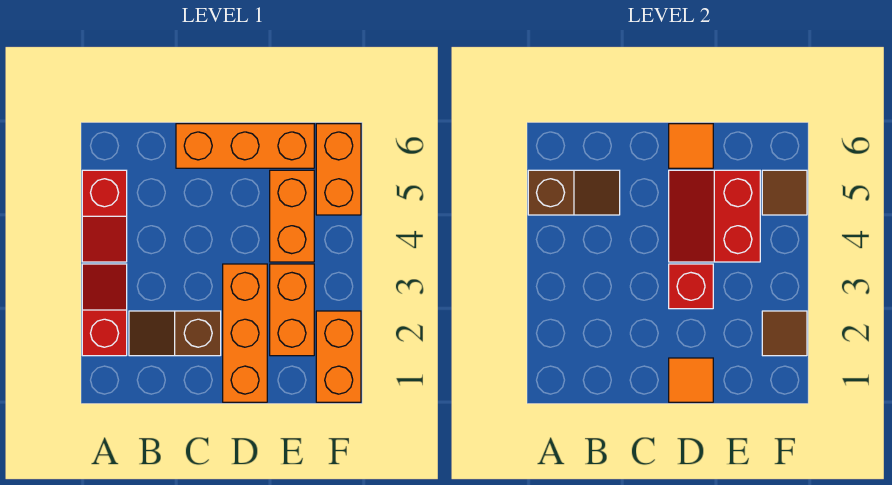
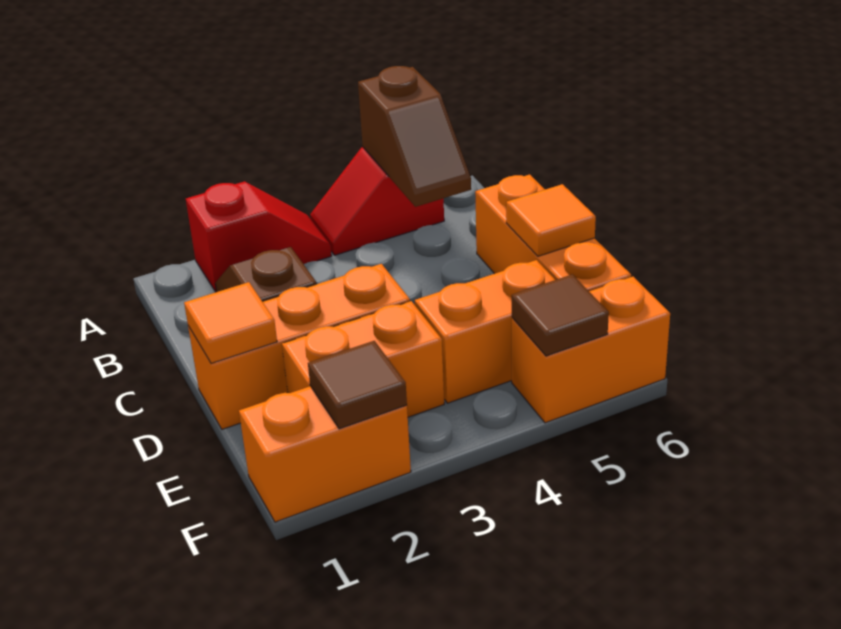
red brick D3 level 2 -> none
red slope D4:E5 level 2 top E -> none

